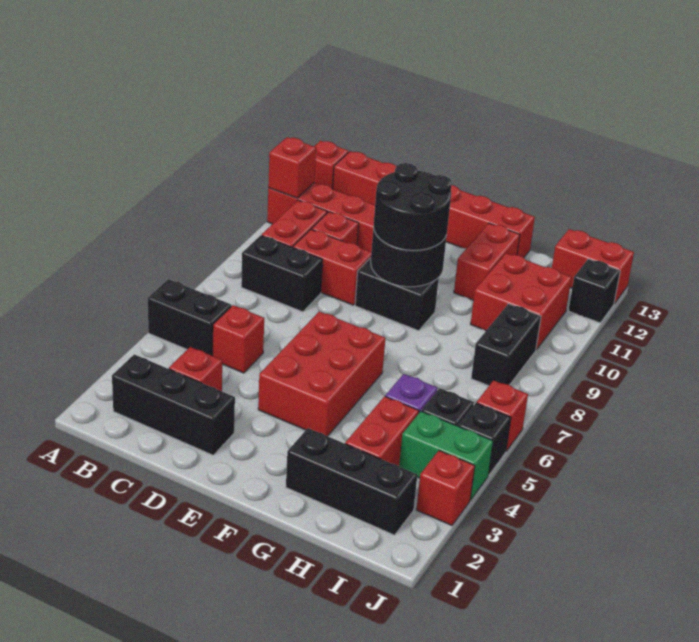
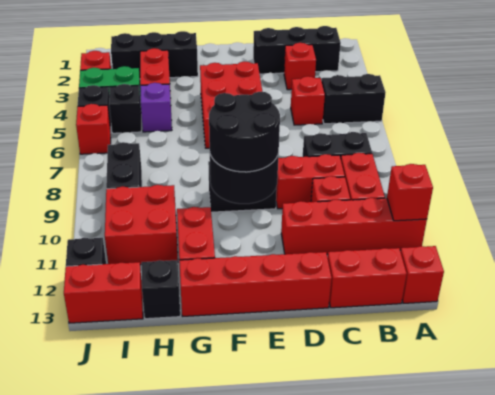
none -> black brick H13 level 1

